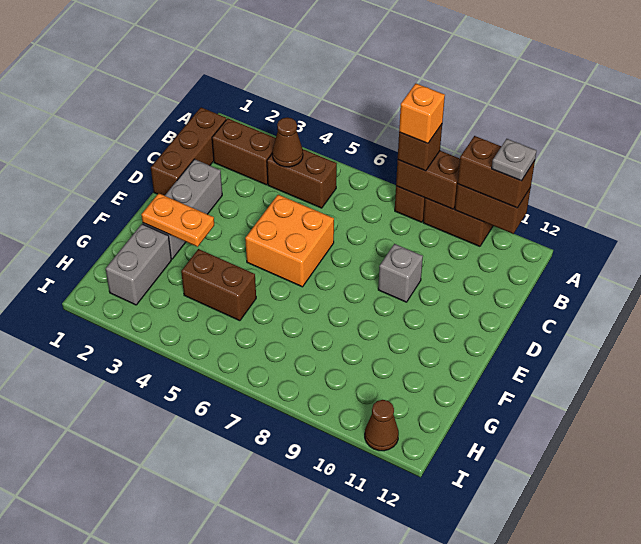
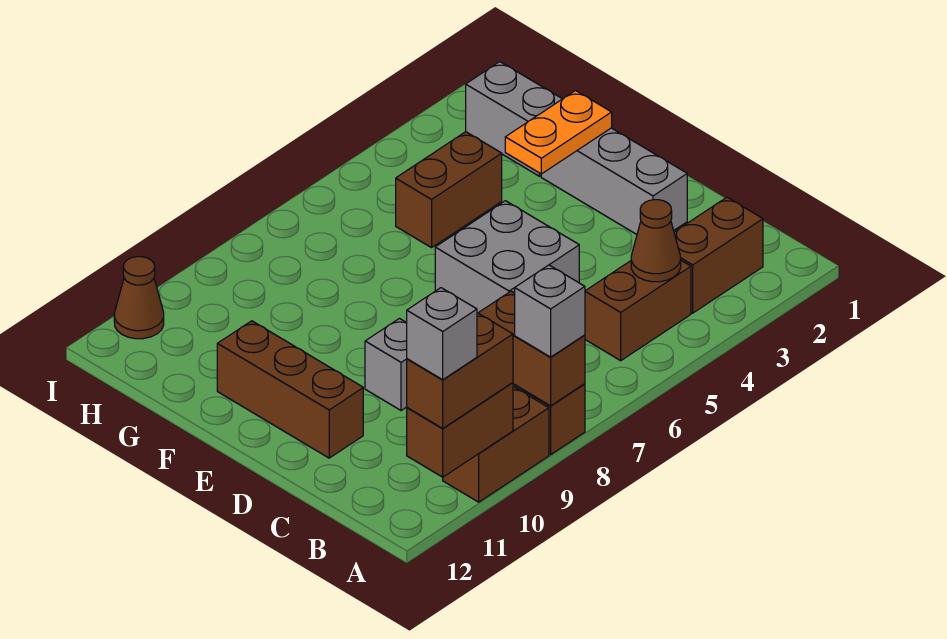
brown brick A8:A9 level 2 -> brown brick A8:B8 level 2
brown brick A8 level 3 -> grey brick A8 level 3
orange brick A8 level 4 -> none
grey plate A11 level 4 -> grey brick A11 level 4
brown brick B1:D1 level 1 -> brown brick D11:F11 level 1
orange brick D5:E6 level 1 -> grey brick D5:E6 level 1

